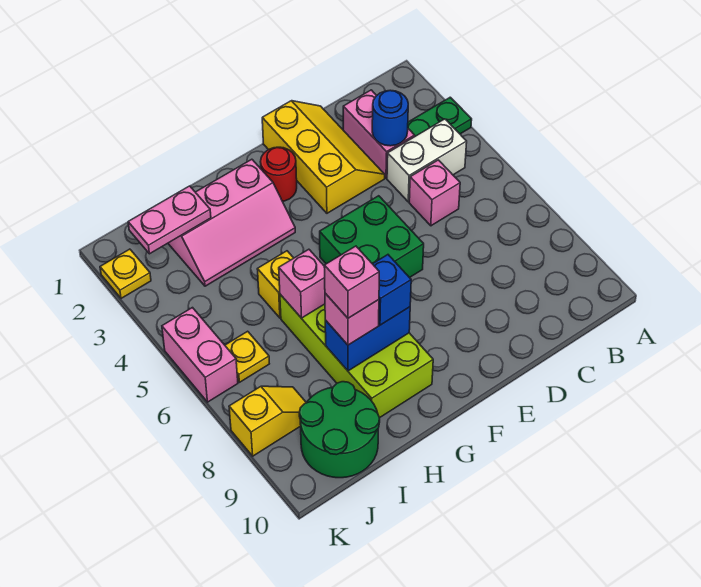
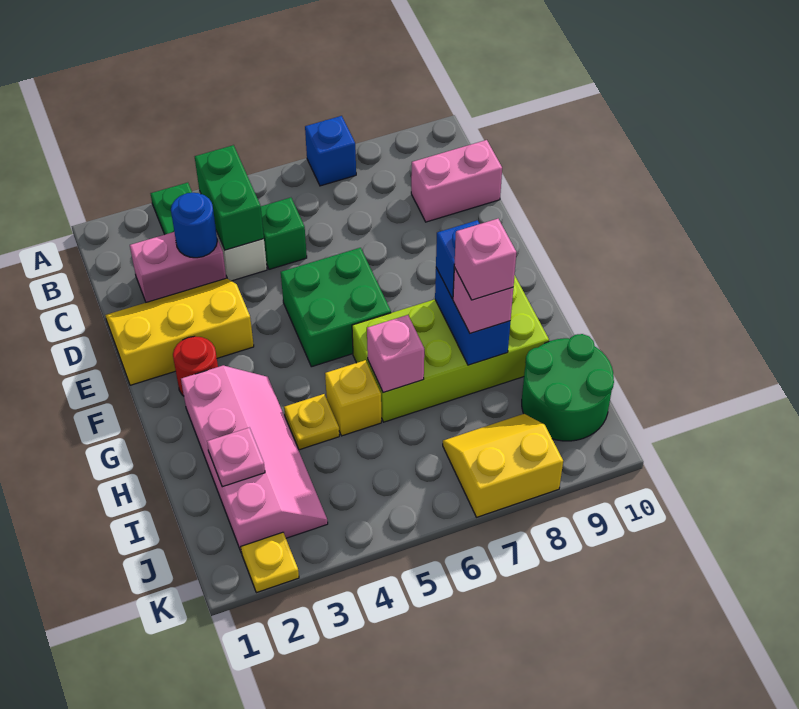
none -> blue brick A7 level 1
none -> green brick B4:C4 level 2
pink brick C5 level 1 -> green brick C5 level 1
pink slope G2:I3 level 1 top 2 -> pink slope G2:J3 level 1 top 2
pink plate I2:J2 level 2 -> pink plate I2 level 2
yellow plate J6 level 1 -> yellow plate H4 level 1
yellow slope J8:K8 level 1 top K -> yellow slope J7:K8 level 1 top K
pink brick K5:K6 level 1 -> pink brick C9:C10 level 1

